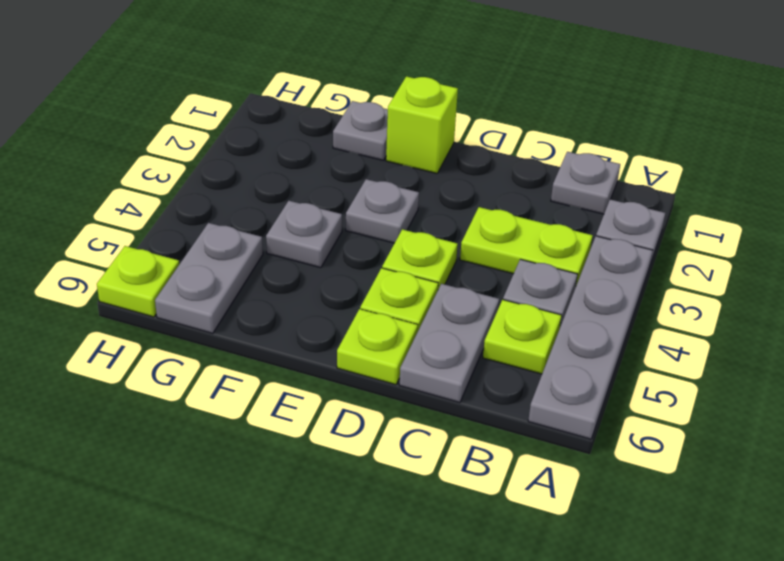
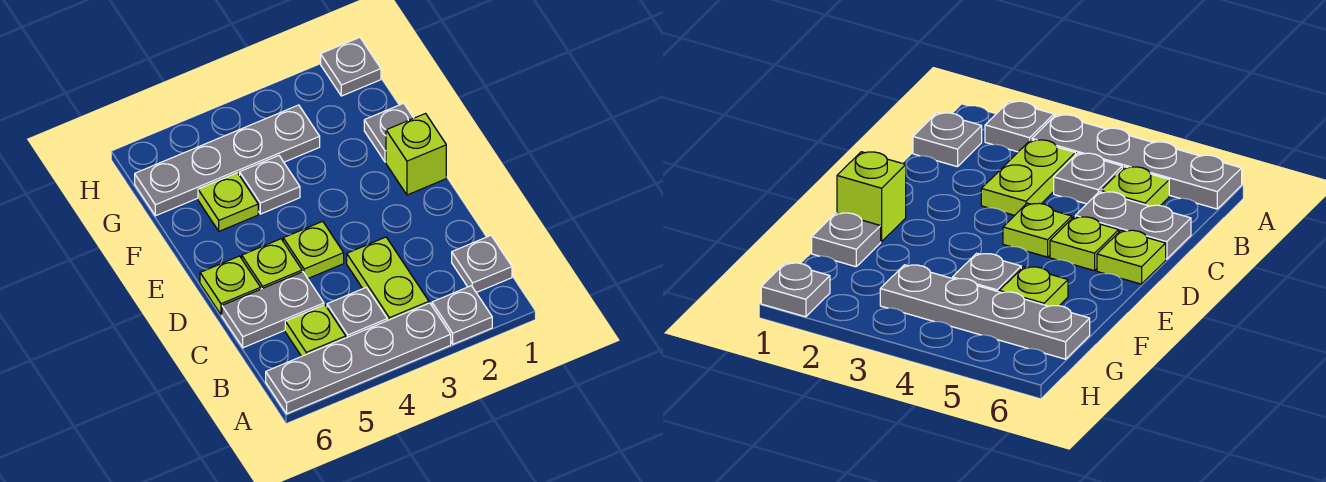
grey plate E3 level 1 -> grey plate H1 level 1
grey plate G5:G6 level 1 -> grey plate G3:G6 level 1
lime plate H6 level 1 -> lime plate F5 level 1

